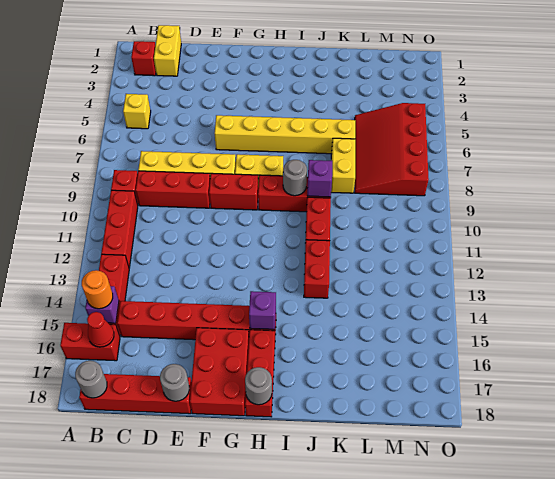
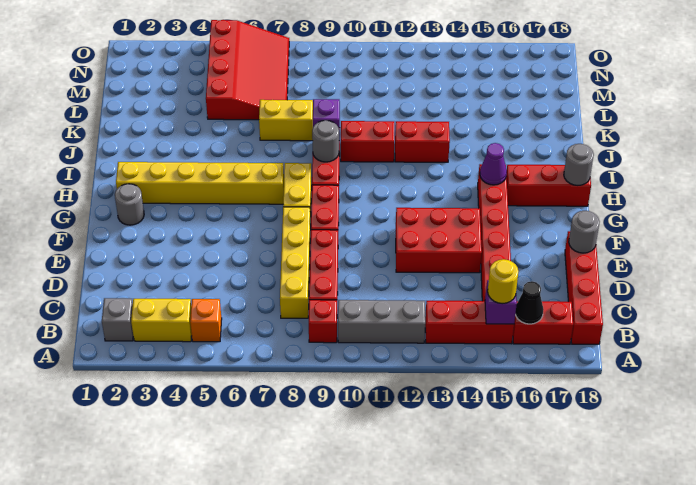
red brick A16:B16 level 1 -> red brick B16:B17 level 1
red brick B2 level 1 -> grey brick B2 level 1
yellow brick B5 level 1 -> orange brick B5 level 1
red brick B10:B12 level 1 -> grey brick B10:B12 level 1
orange round brick B15 level 3 -> yellow round brick B15 level 3
red cone B16 level 2 -> black cone B16 level 2
grey round brick B18 level 2 -> grey round brick G2 level 1
yellow brick C1:C2 level 1 -> yellow brick B3:B4 level 1
yellow brick F6:K6 level 1 -> yellow brick H2:H7 level 1
red brick F16:G18 level 1 -> red brick E12:F14 level 1
purple brick H15 level 2 -> purple cone H15 level 2
red slope L5:N8 level 1 top N -> red slope L5:O7 level 1 top 5

